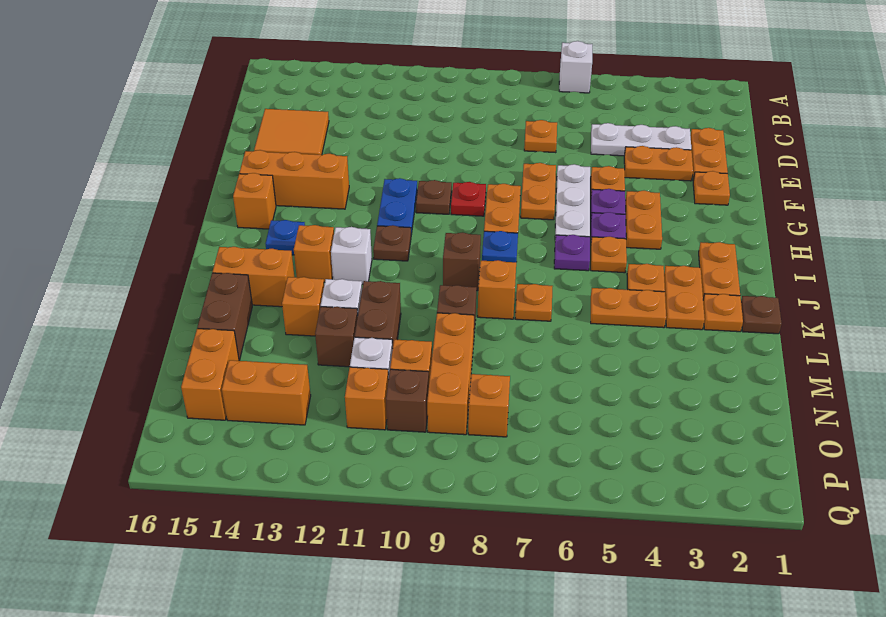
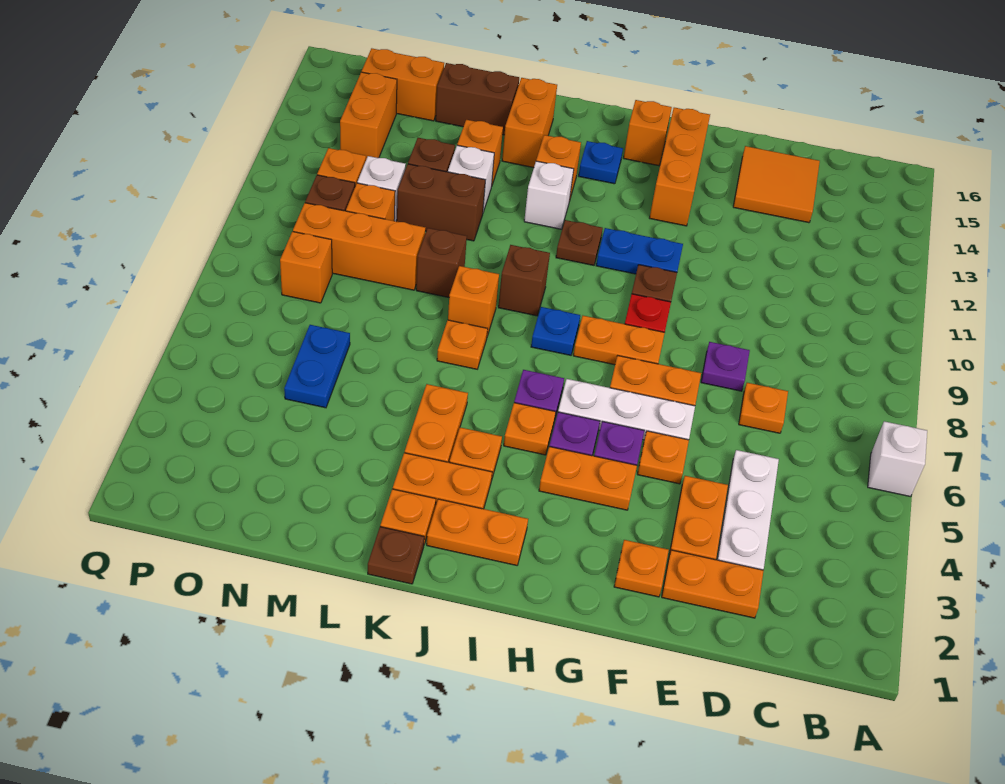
none -> purple plate E8 level 1
none -> blue plate N5:N6 level 1

